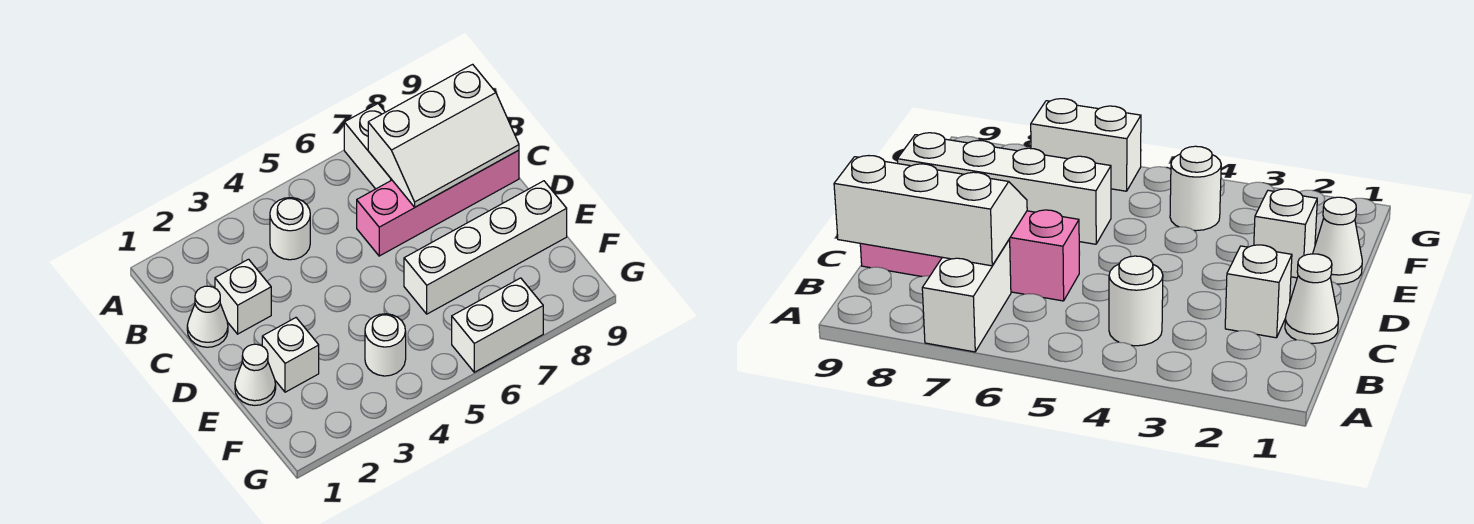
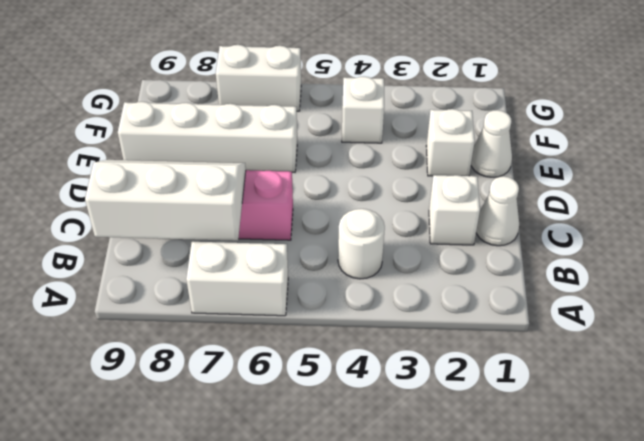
white brick A7:B7 level 1 -> white brick A6:A7 level 1
white round brick F4 level 1 -> white brick F4 level 1

